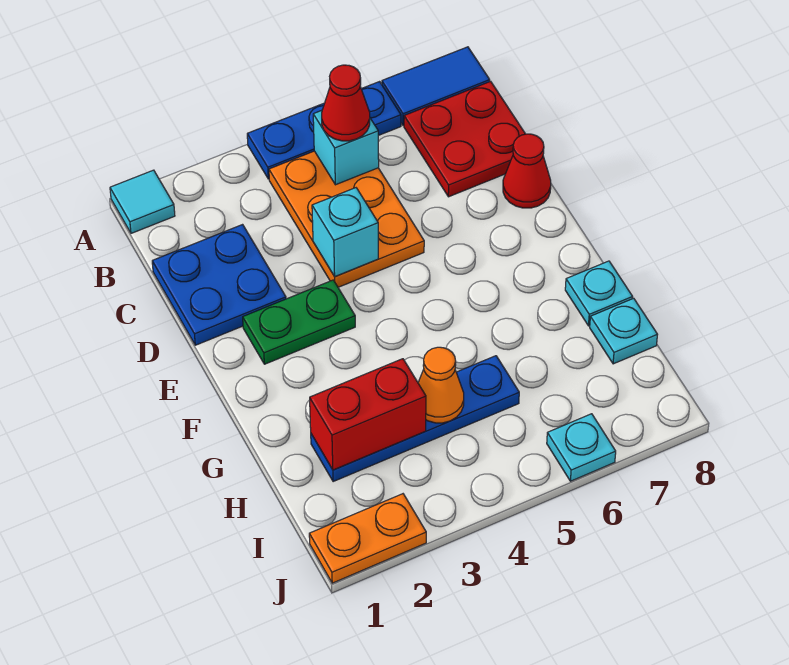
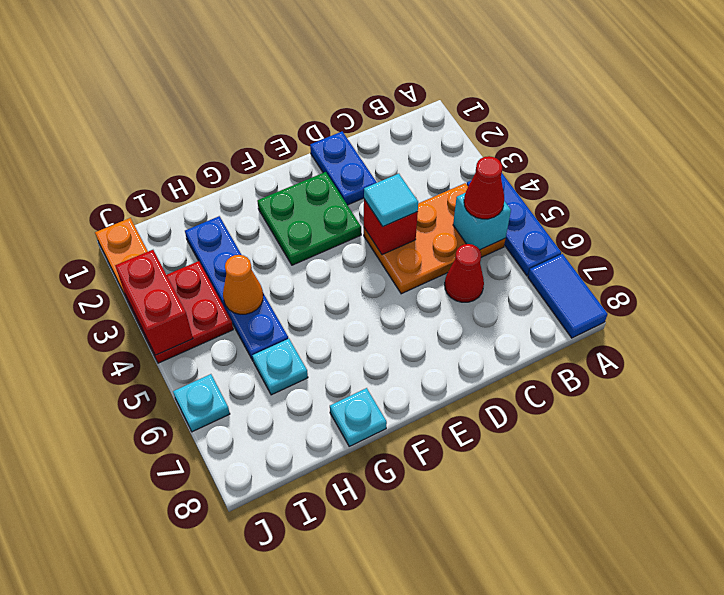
cyan tile A1 level 1 -> cyan tile D4 level 3
red plate B7:C8 level 1 -> red plate I3:J4 level 1
blue plate C1:D2 level 1 -> blue plate D1:D2 level 1
cyan brick D4 level 2 -> red brick D4 level 2
red cone D8 level 1 -> red cone C6 level 1
green plate E2:E3 level 1 -> green plate E2:F3 level 1
red brick H2:H3 level 2 -> red brick J3:J4 level 2
cyan plate H8 level 1 -> cyan plate H6 level 1

